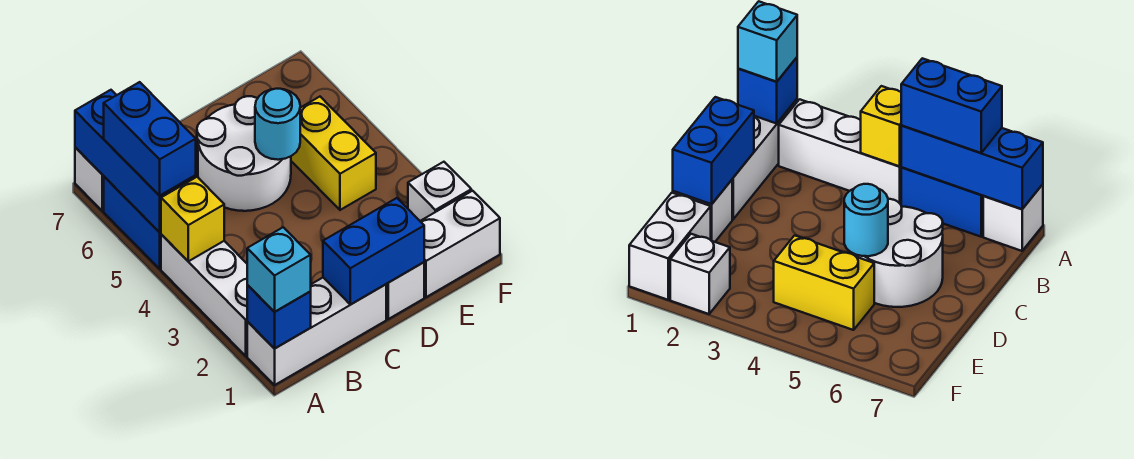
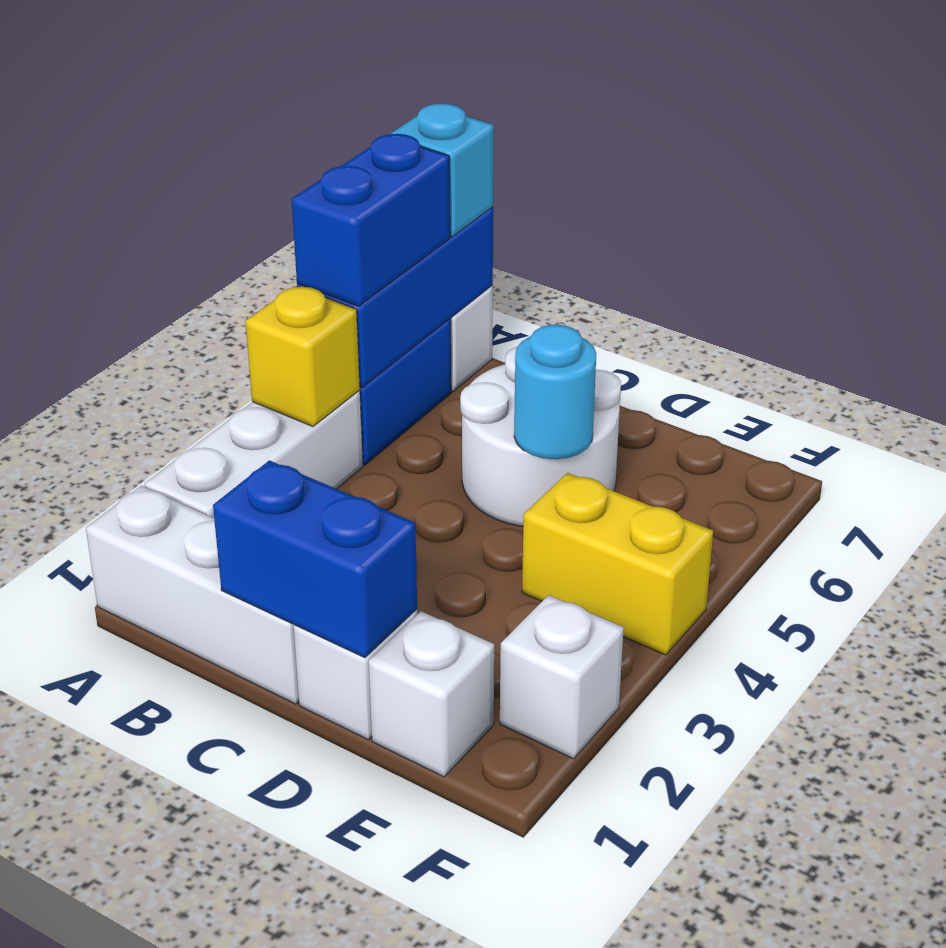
blue brick A1 level 2 -> none
cyan brick A1 level 3 -> cyan brick A7 level 3
white brick E1:F1 level 1 -> white brick E1 level 1
yellow brick E4:E5 level 1 -> yellow brick E4:F4 level 1

